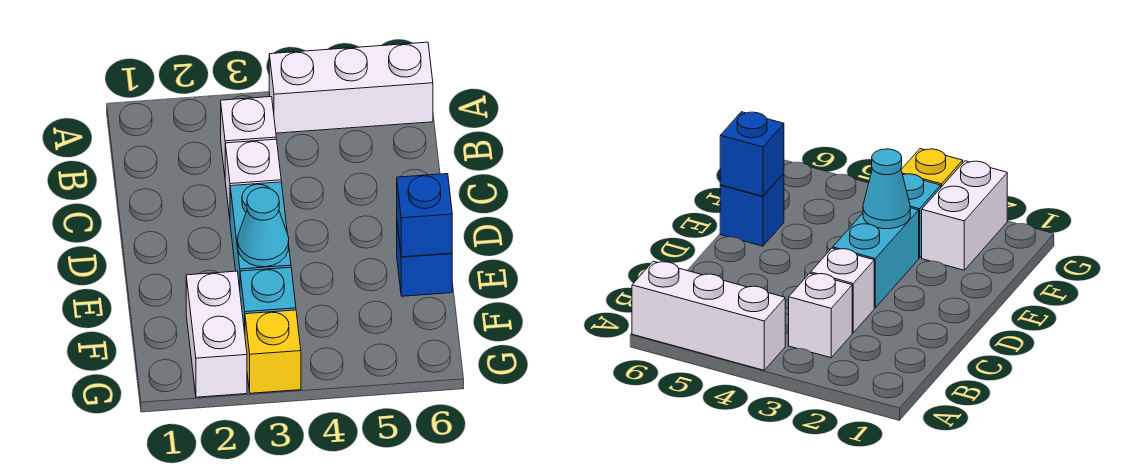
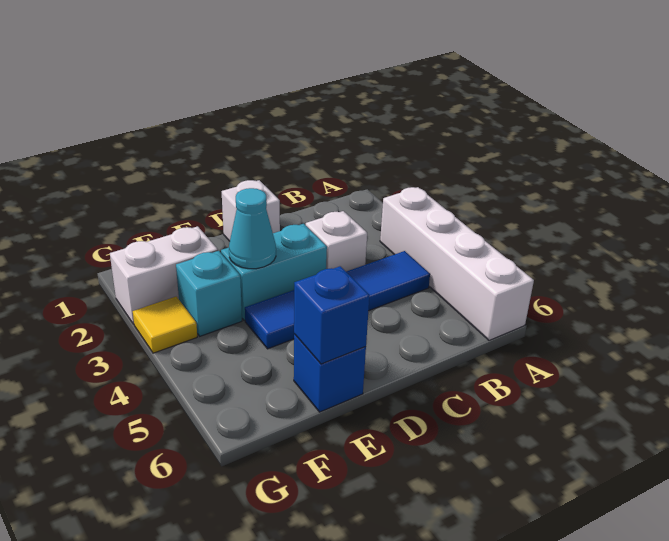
white brick A4:A6 level 1 -> white brick A3:A6 level 1
white brick B3 level 1 -> white brick D1 level 1
none -> blue tile B4:E4 level 1
yellow brick G3 level 1 -> yellow tile G3 level 1

